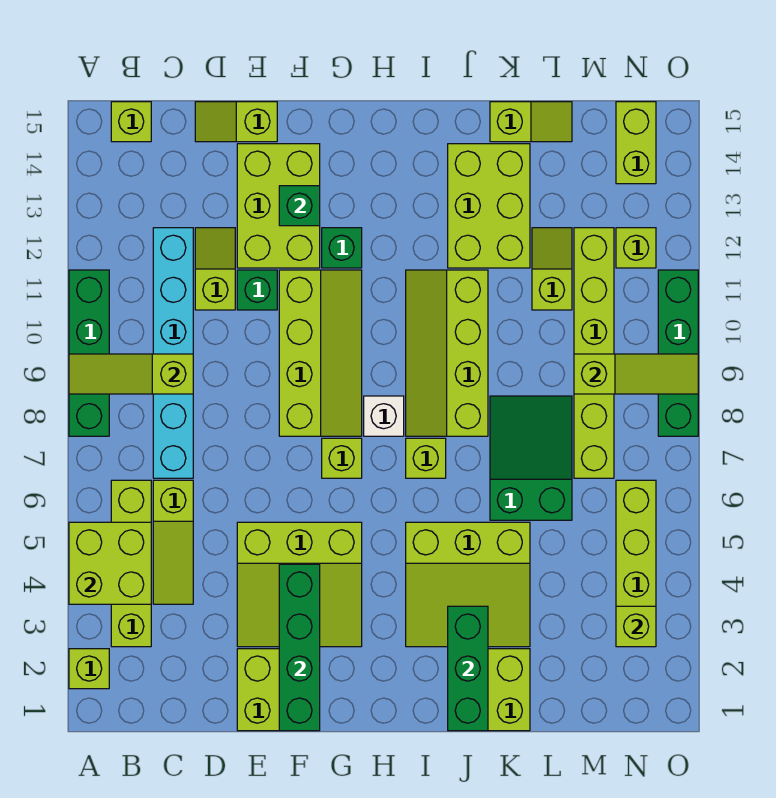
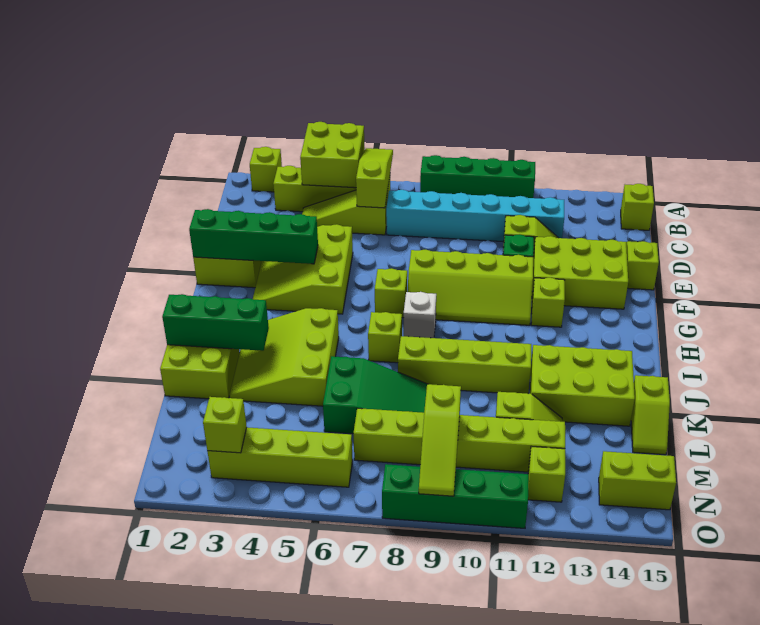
lime slope A9:C9 level 2 top C -> lime slope A6:C6 level 2 top C
green brick F13 level 2 -> none
green brick G12 level 1 -> lime brick G12 level 1

